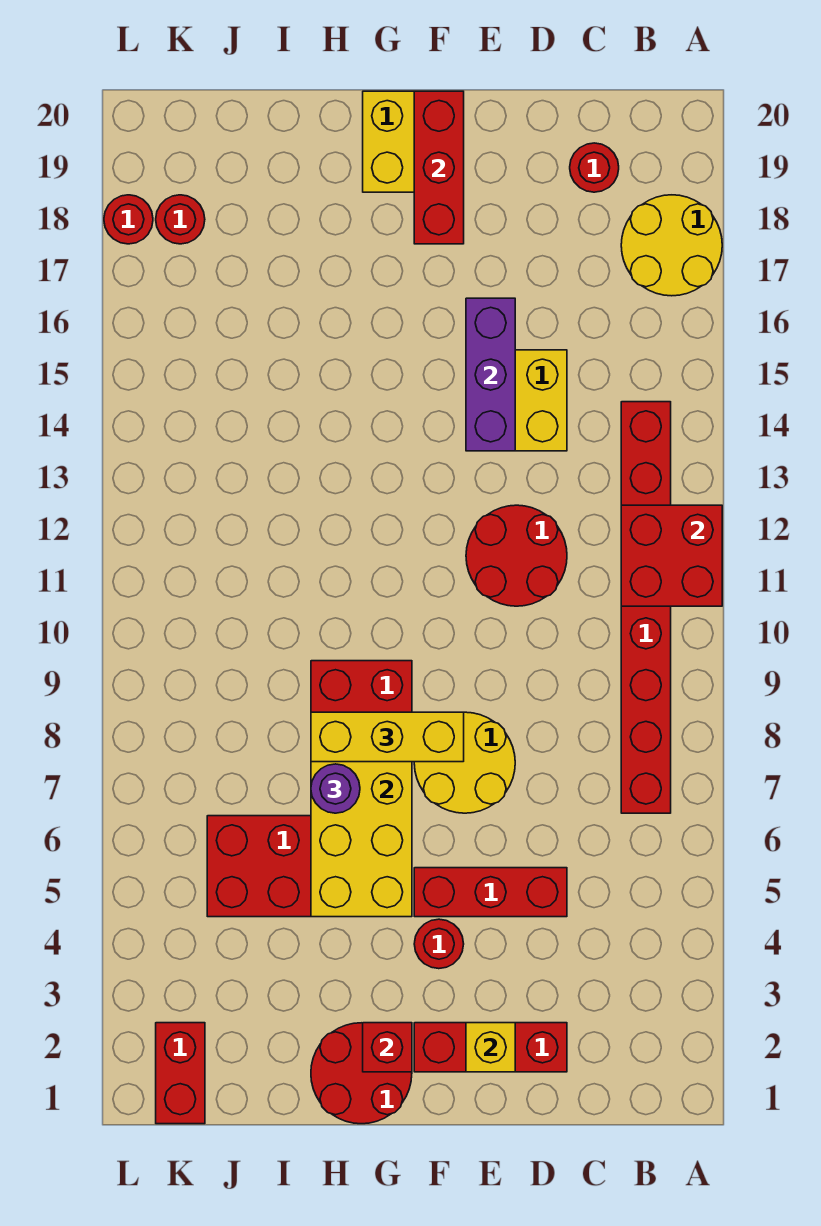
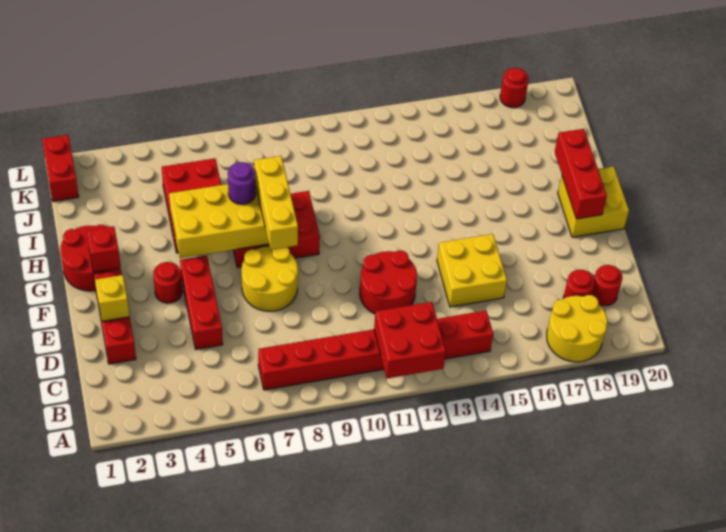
purple brick E14:E16 level 2 -> none
red brick F18:F20 level 2 -> red brick F19:H19 level 2
red brick K1:K2 level 1 -> red brick K1:L1 level 1
red round brick K18 level 1 -> red round brick C18 level 1

